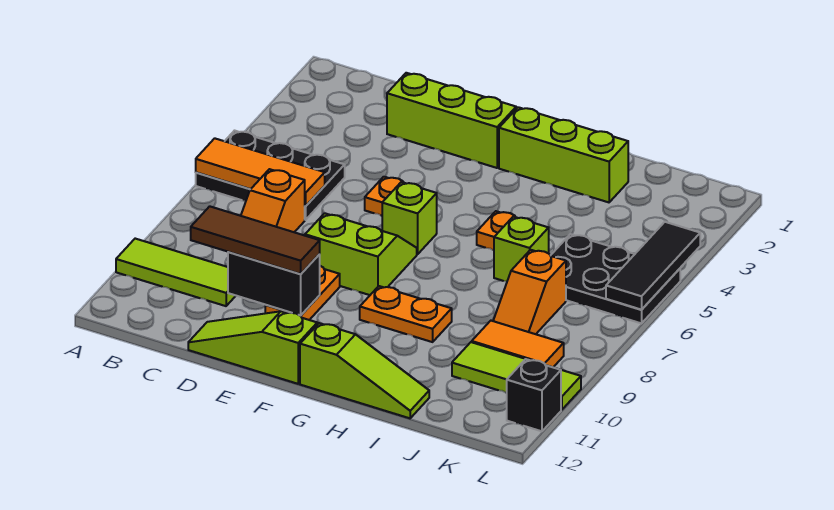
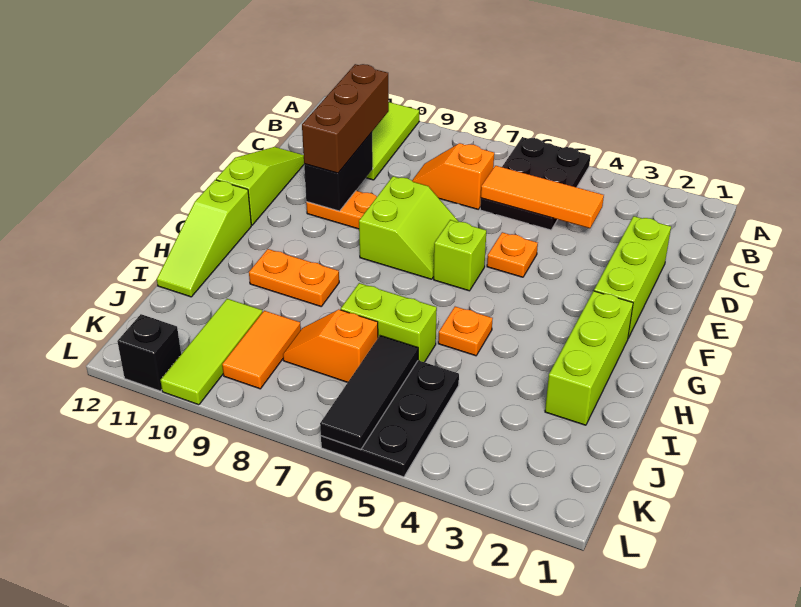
orange tile A6:C6 level 2 -> orange tile C4:C6 level 2
brown tile C10:E10 level 3 -> brown brick C10:E10 level 3
orange plate G9:H9 level 1 -> orange plate H9:H10 level 1
lime brick I6 level 1 -> lime brick I6:I7 level 1
black tile L4:L6 level 2 -> black tile J6:L6 level 2

